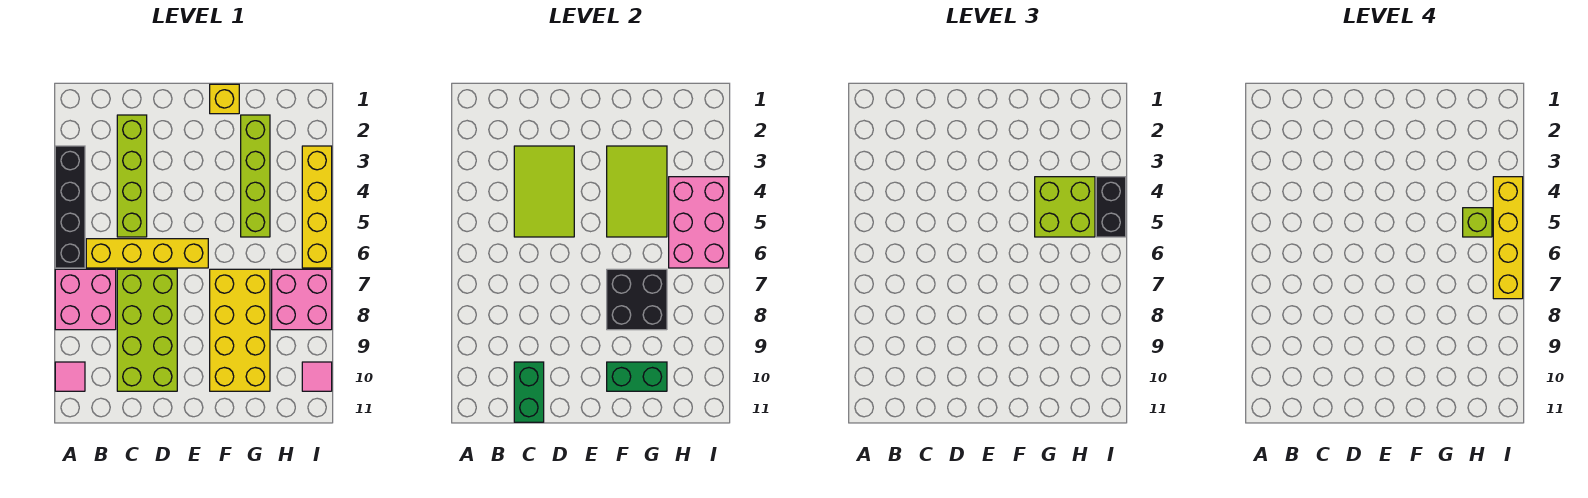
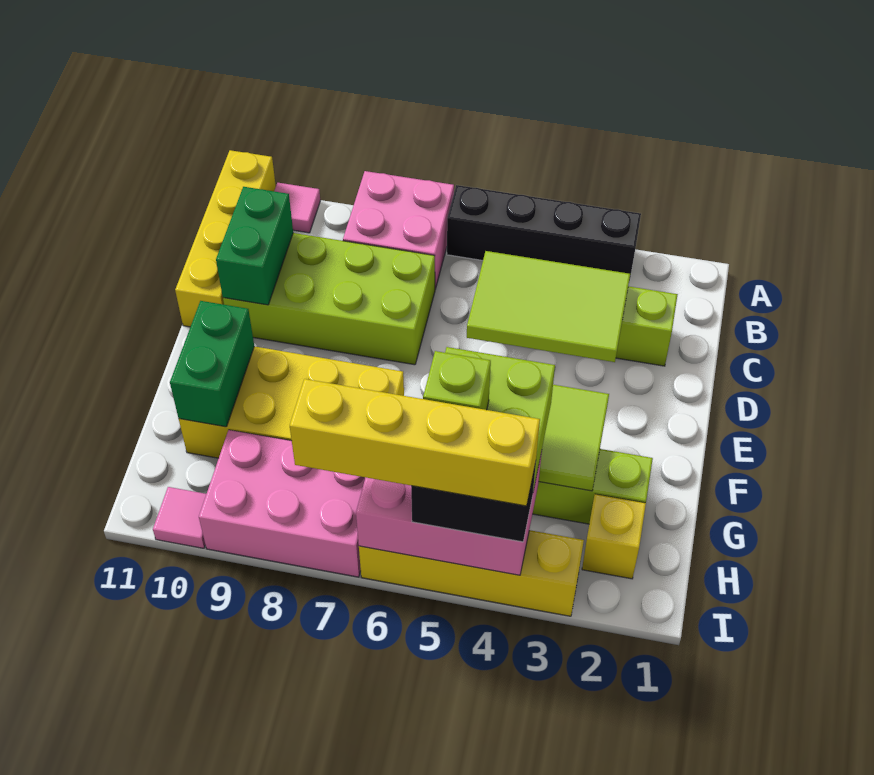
yellow brick B6:E6 level 1 -> yellow brick A11:D11 level 1
green brick C10:C11 level 2 -> green brick C10:D10 level 2
yellow brick F1 level 1 -> yellow brick H2 level 1
black brick F7:G8 level 2 -> none
pink brick H7:I8 level 1 -> pink brick H7:I9 level 1

